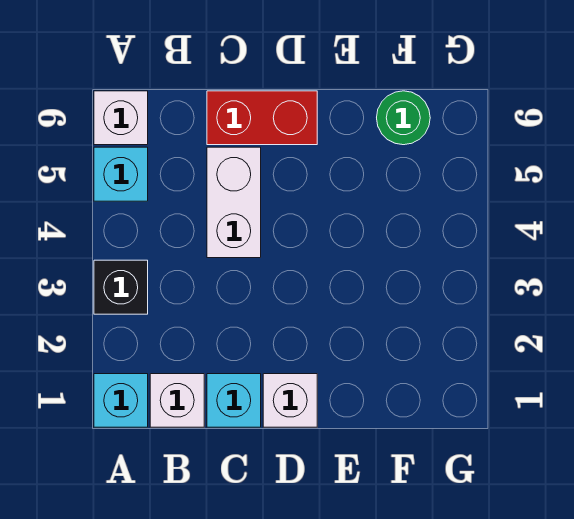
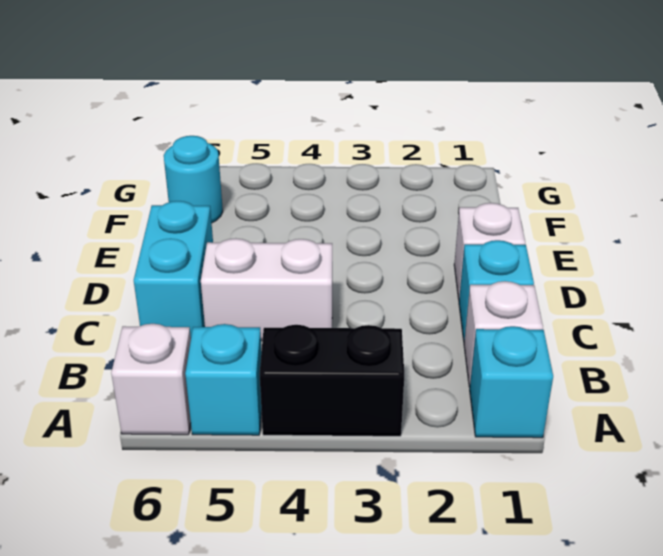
black brick A3 level 1 -> black brick A3:A4 level 1
red brick C6:D6 level 1 -> cyan brick C6:D6 level 1
green round brick F6 level 1 -> cyan round brick F6 level 1

